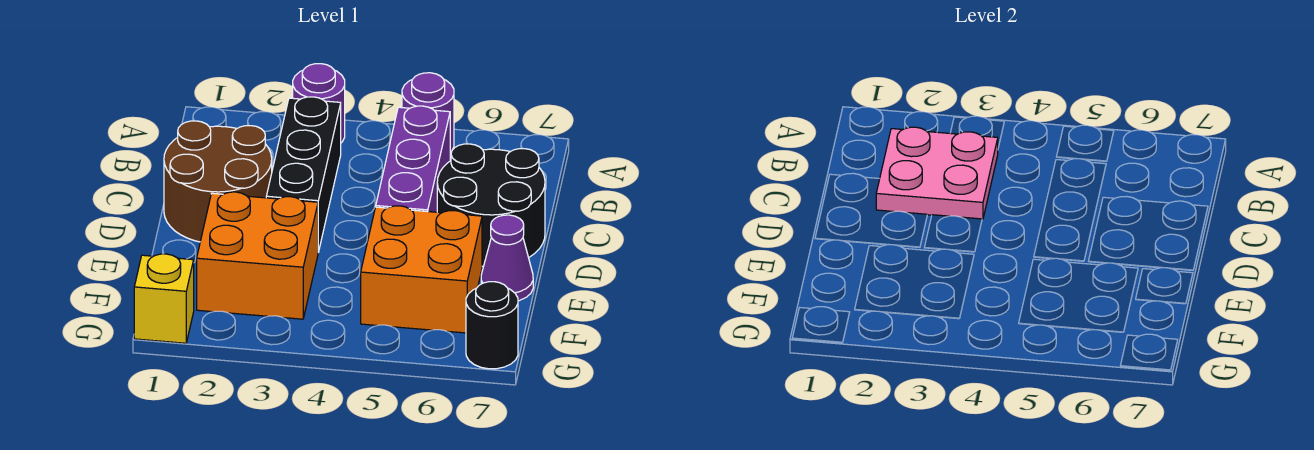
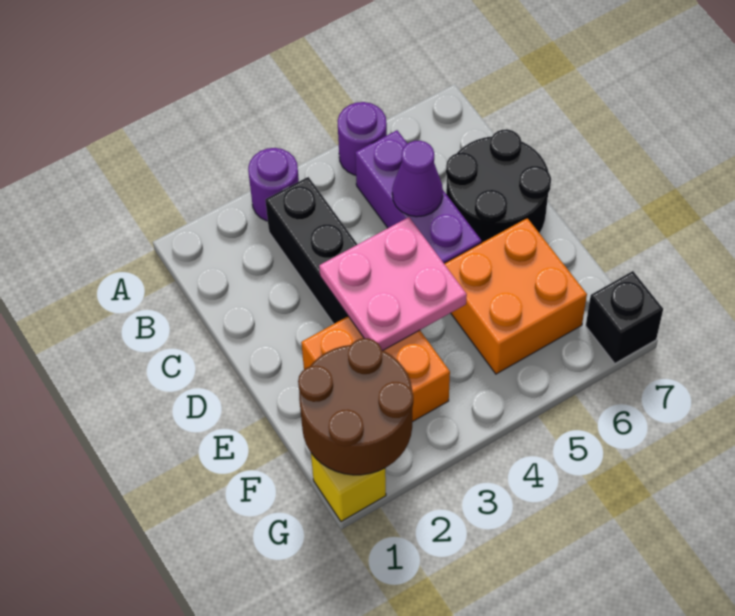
pink plate B2:C3 level 2 -> pink plate D3:E4 level 2
brown round brick C1:D2 level 1 -> brown round brick F1:G2 level 2
purple cone E7 level 1 -> purple cone C5 level 2
black round brick G7 level 1 -> black brick G7 level 1

